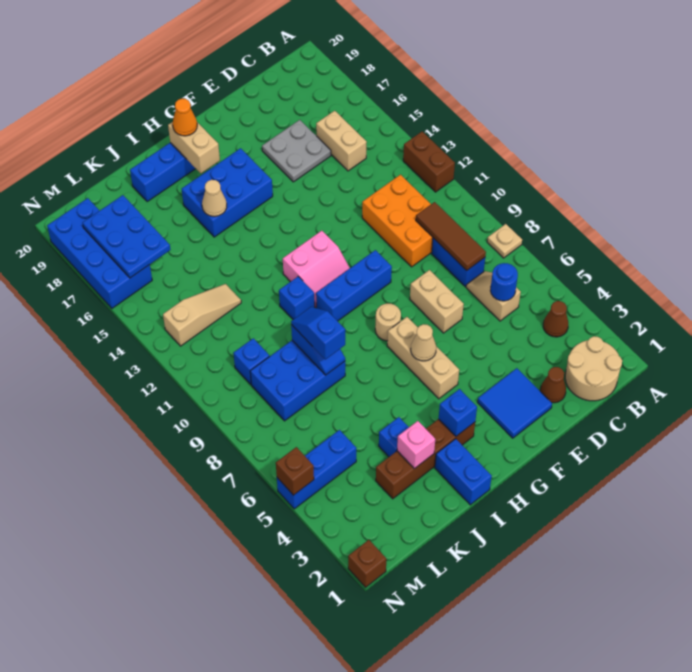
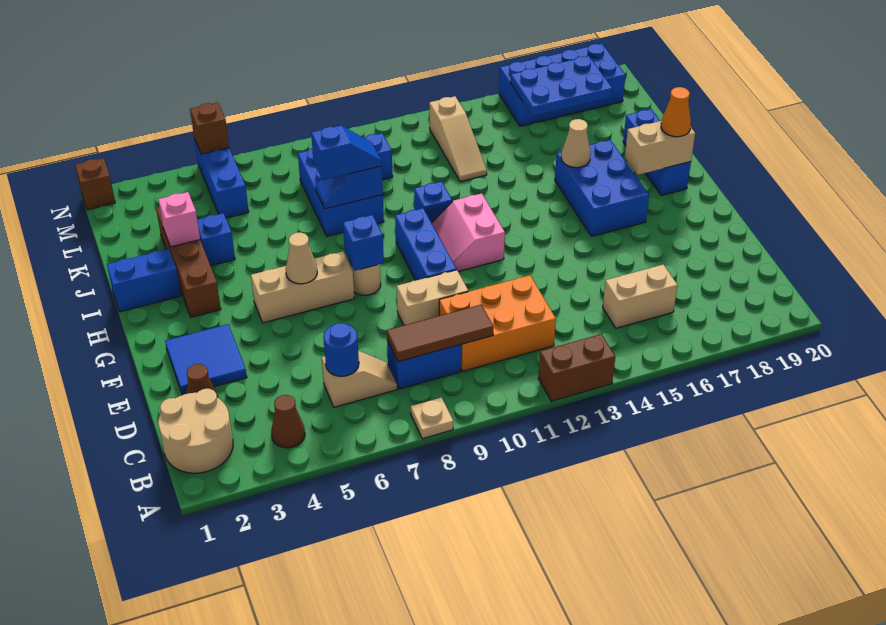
grey plate D16:E17 level 1 -> none
tan brick E7:E8 level 1 -> tan brick E9:E10 level 1
blue brick H3 level 2 -> blue brick G8 level 2

